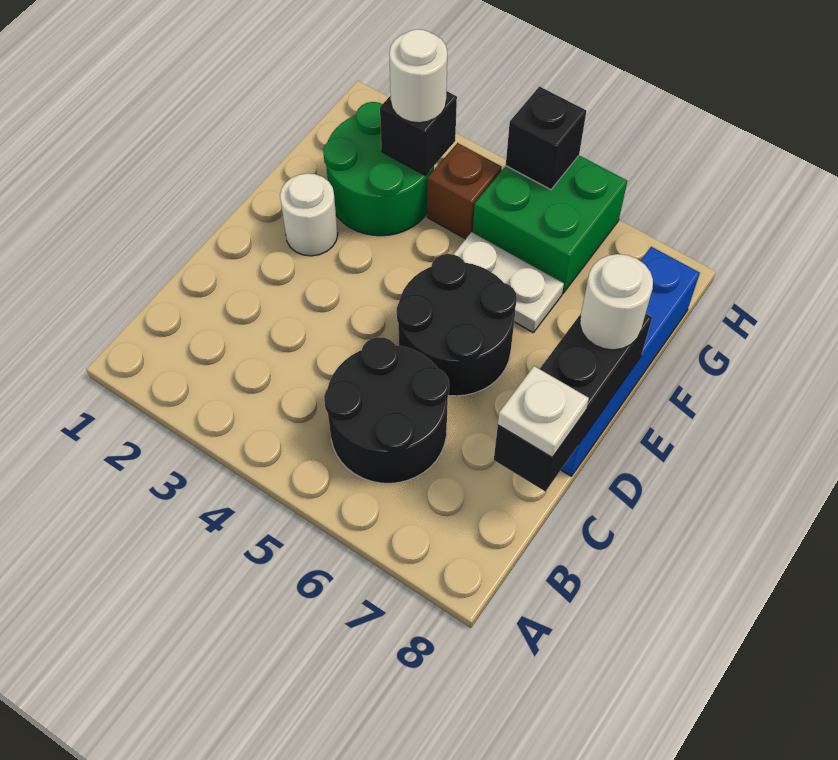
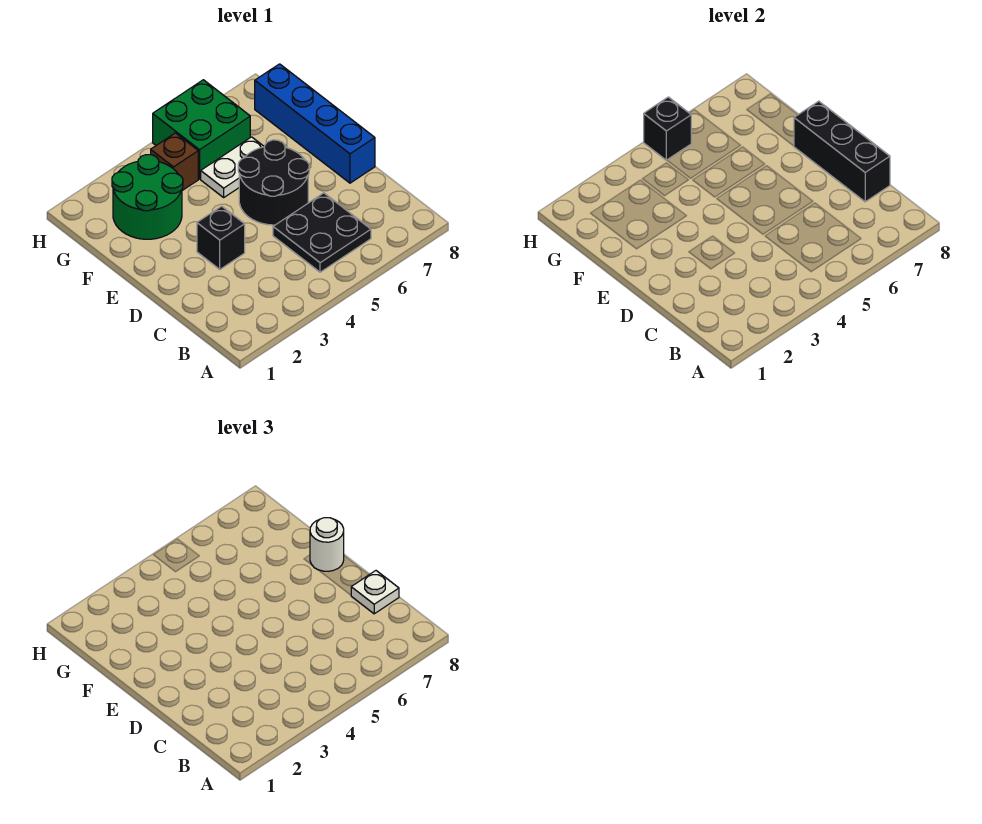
black round brick B5:C6 level 1 -> black plate B5:C6 level 1
white round brick E2 level 1 -> none
black brick G3 level 2 -> black brick D3 level 1
white round brick G3 level 3 -> none

